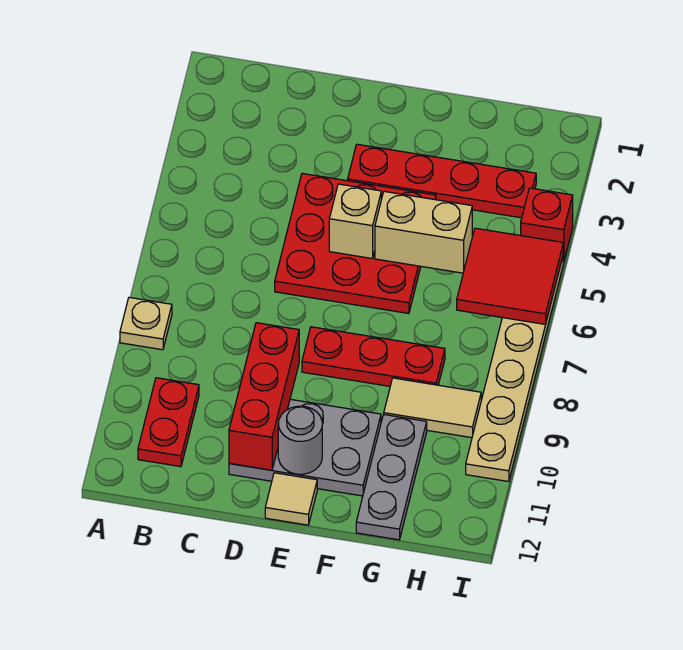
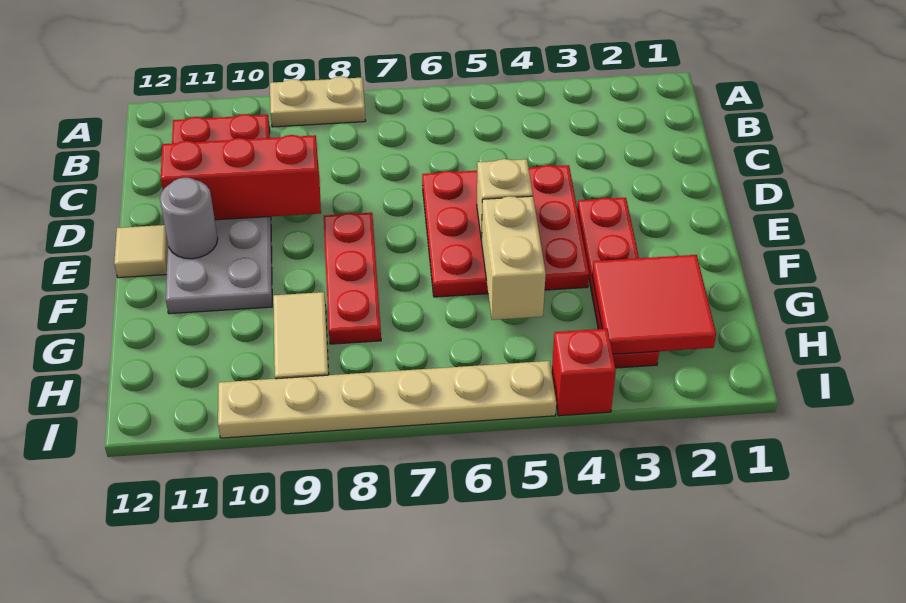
tan plate A8 level 1 -> tan plate A8:A9 level 1
grey plate G10:G12 level 1 -> none
red tile H5:I6 level 2 -> red tile G2:H3 level 2

